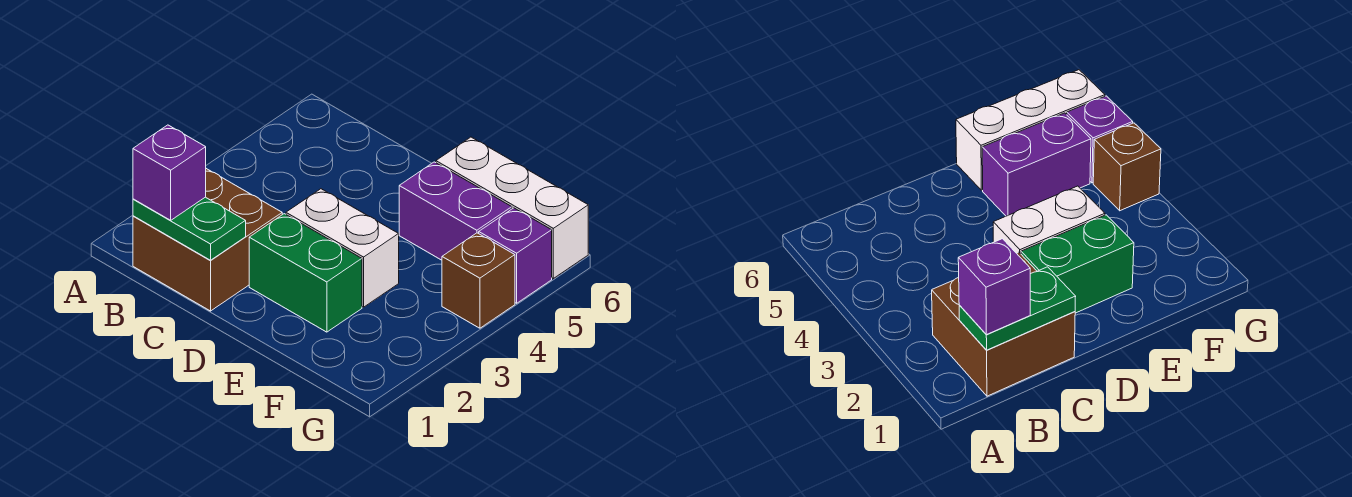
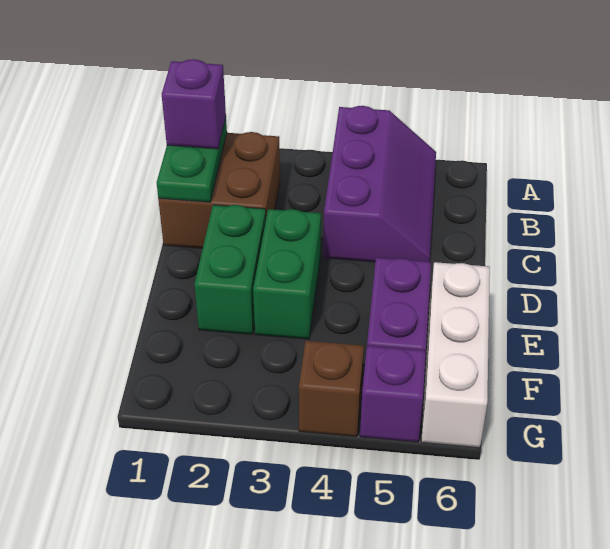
none -> purple slope A4:C5 level 1 top 4
white brick D3:E3 level 1 -> green brick D3:E3 level 1

